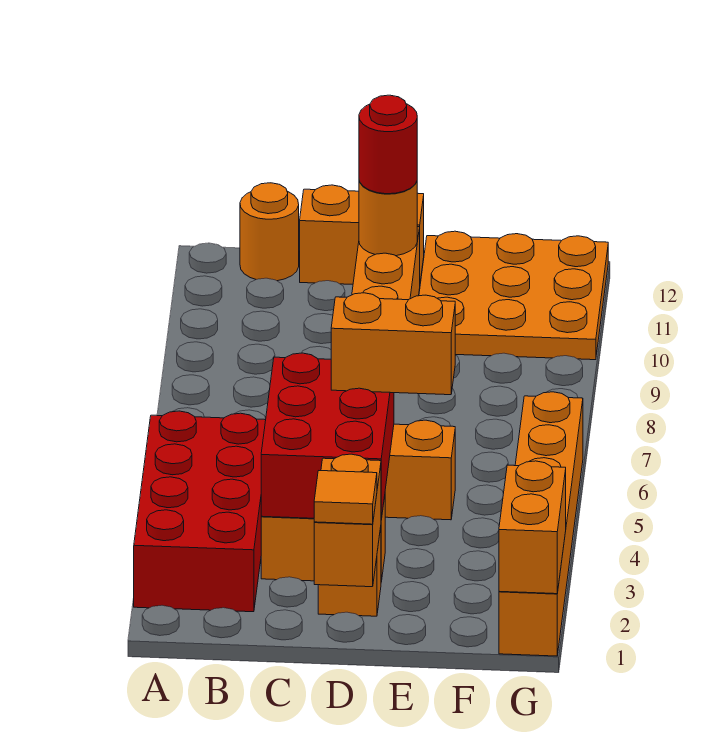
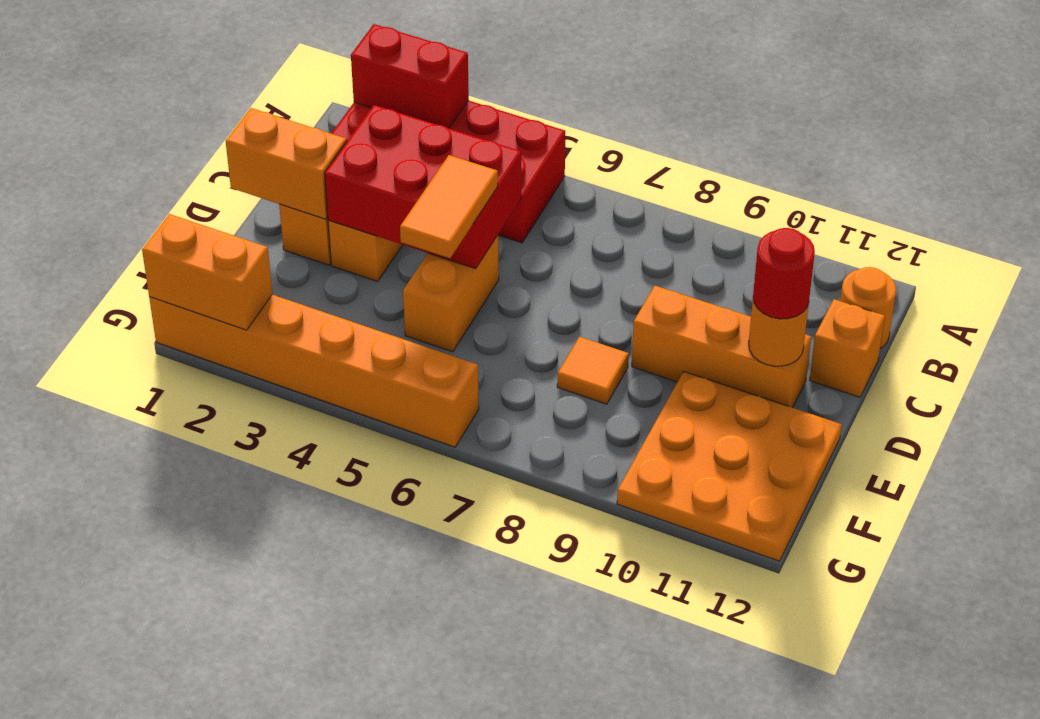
none -> red brick A2:A3 level 2
orange brick C12:D12 level 1 -> orange brick C12 level 1
orange tile D1 level 3 -> orange tile E8 level 1
orange brick D5:E5 level 3 -> orange tile D5:E5 level 3

